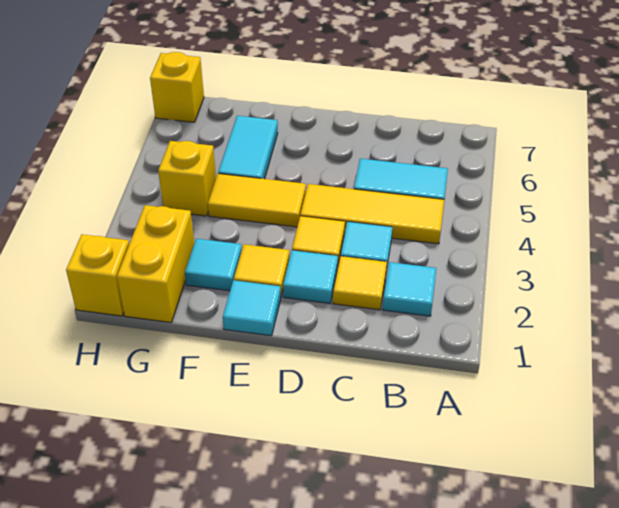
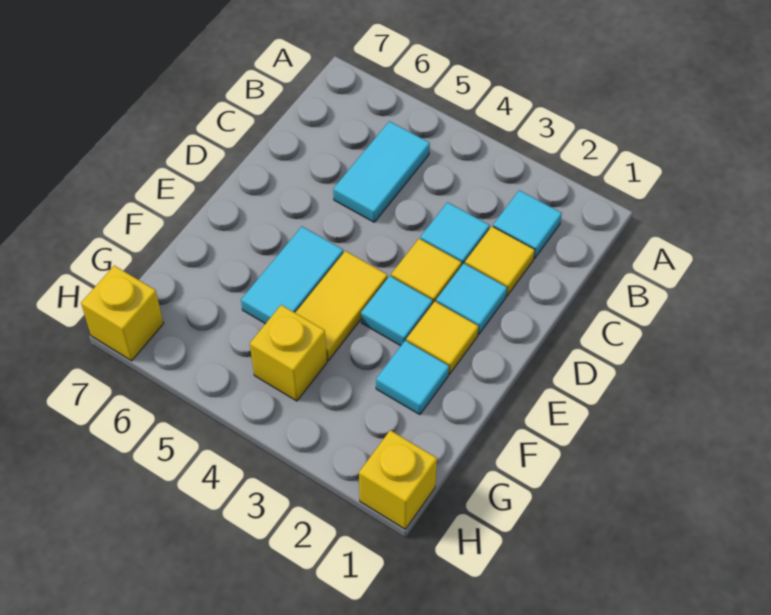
yellow tile B4:D4 level 1 -> none
cyan tile E1 level 1 -> cyan tile E3 level 1
cyan tile F5:F6 level 1 -> cyan tile E5:F5 level 1
yellow brick G1:G2 level 1 -> none

